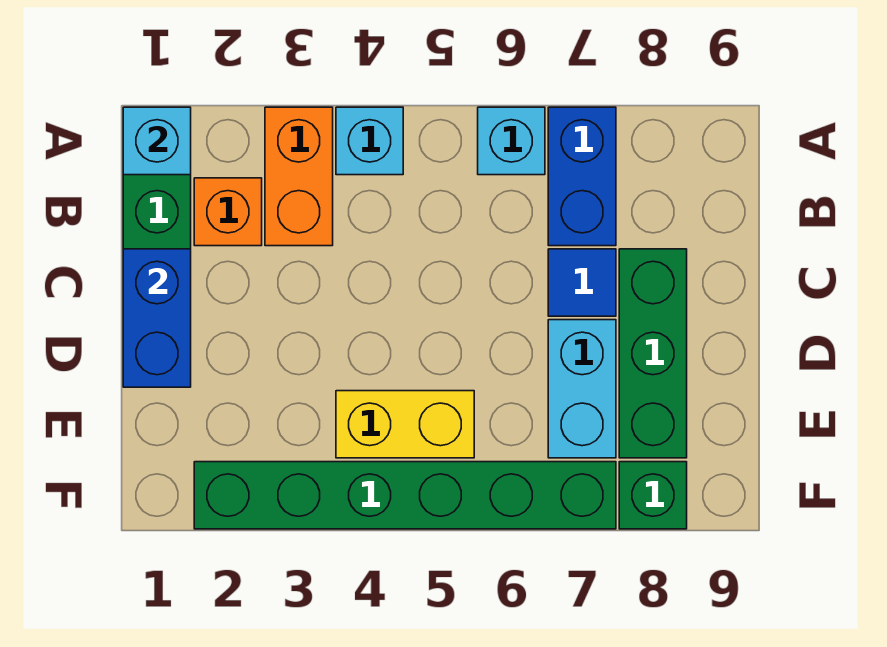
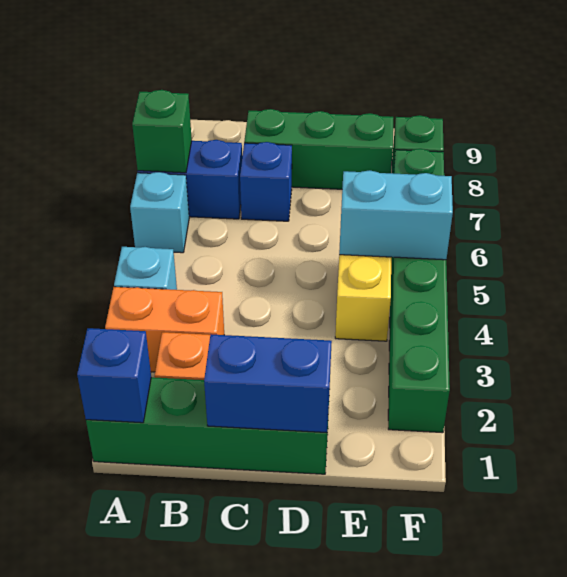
cyan brick A1 level 2 -> blue brick A1 level 2
none -> green brick A7 level 2
blue tile C7 level 1 -> blue brick C7 level 1
cyan brick D7:E7 level 1 -> cyan brick E5:F5 level 2

